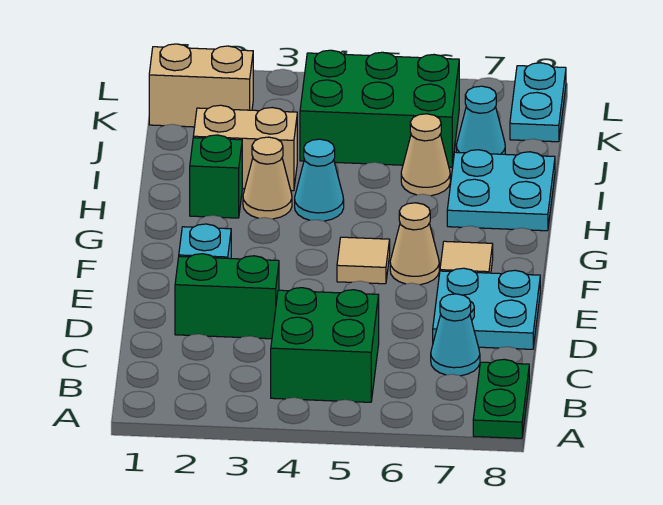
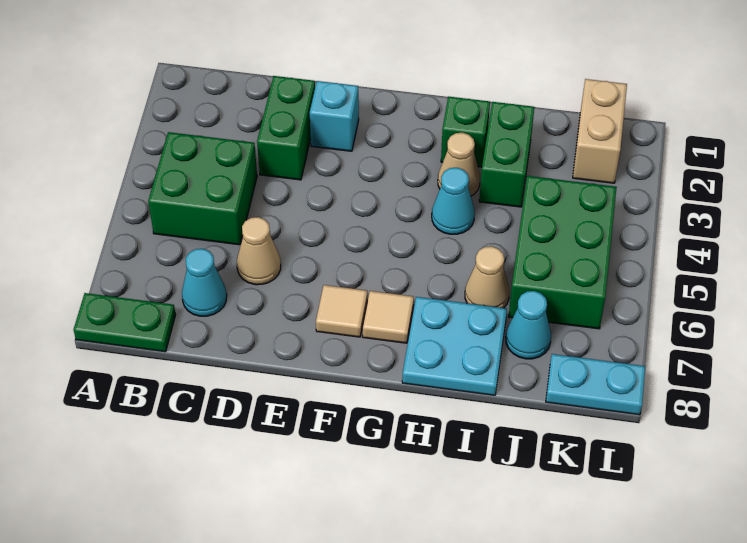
cyan plate D7:E8 level 1 -> none
tan tile F5 level 1 -> tan tile G7 level 1
tan cone F6 level 1 -> tan cone D6 level 1
tan brick I2:I3 level 1 -> green brick I2:I3 level 1

